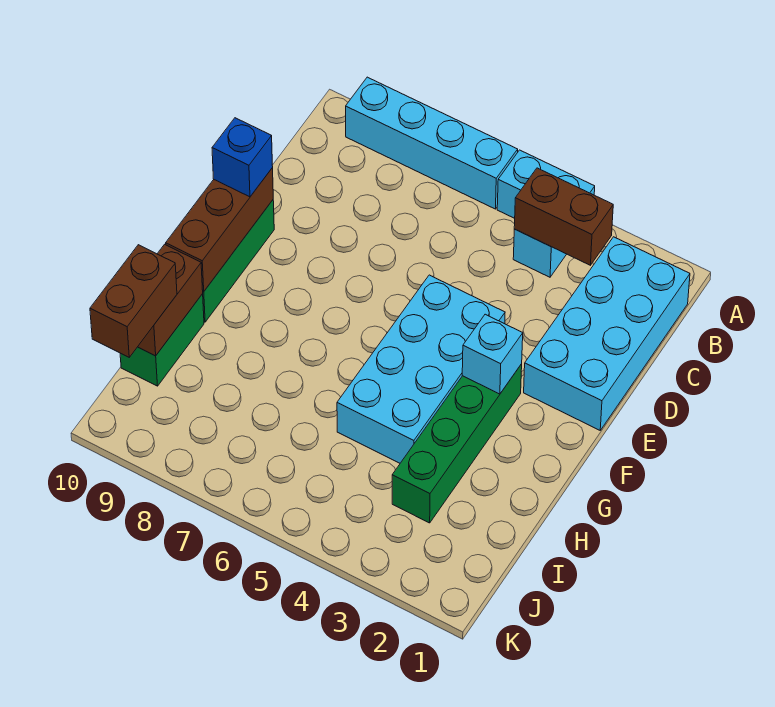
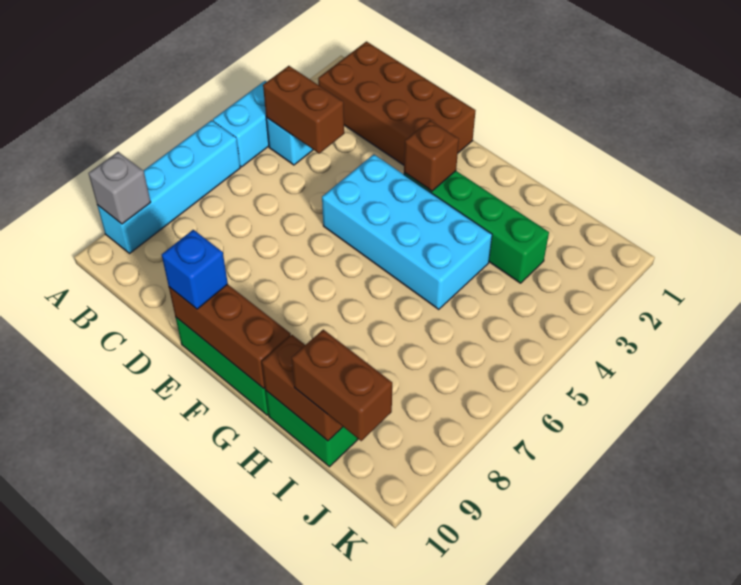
none -> grey brick A9 level 2
cyan brick B1:E2 level 1 -> brown brick B1:E2 level 1
brown brick B3:B4 level 2 -> brown brick B4:C4 level 2
cyan brick F3 level 2 -> brown brick F3 level 2

